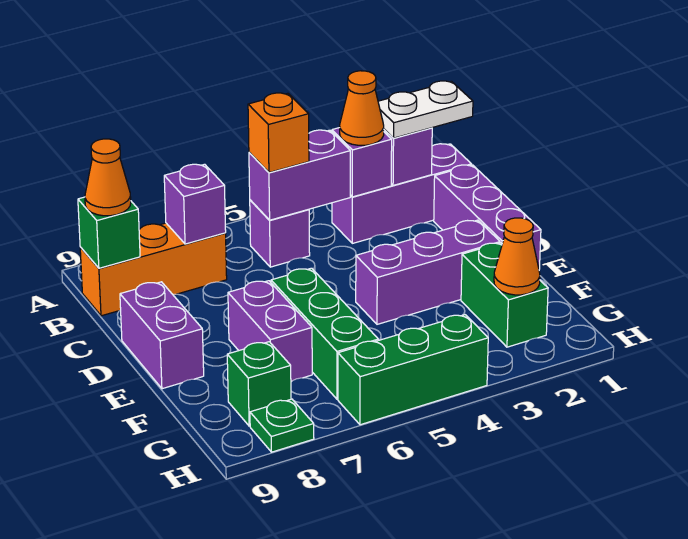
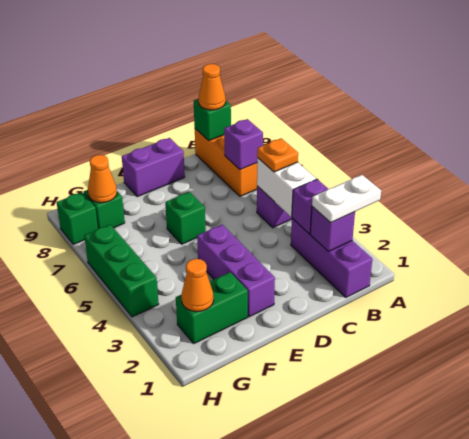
white plate B1:B2 level 3 -> white plate A2:B2 level 3
orange cone B3 level 3 -> orange cone G8 level 2
purple brick B4:B5 level 2 -> white brick B4:B5 level 2
orange brick B5 level 3 -> orange plate B5 level 3
purple brick C1:E1 level 1 -> none
green brick E6:G6 level 1 -> green brick E6 level 1
purple brick E7:F7 level 1 -> none
green plate H8 level 1 -> green brick H8 level 1

